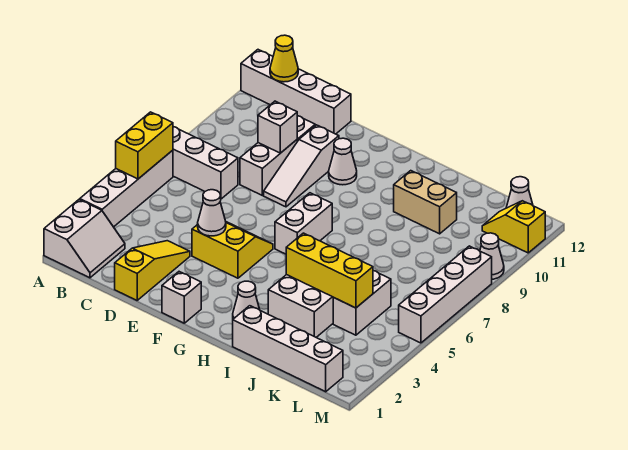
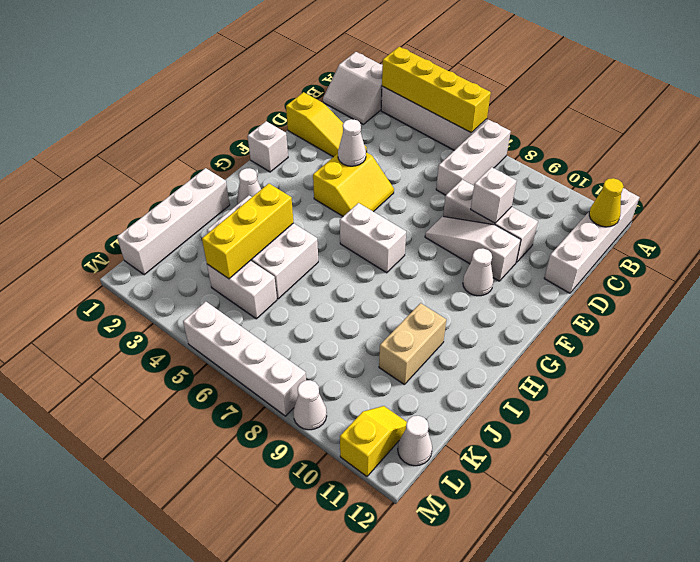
yellow brick A5:A6 level 2 -> yellow brick A3:A6 level 2

